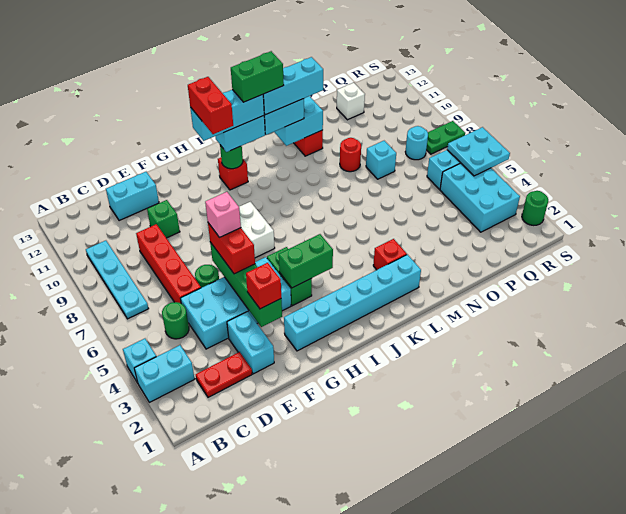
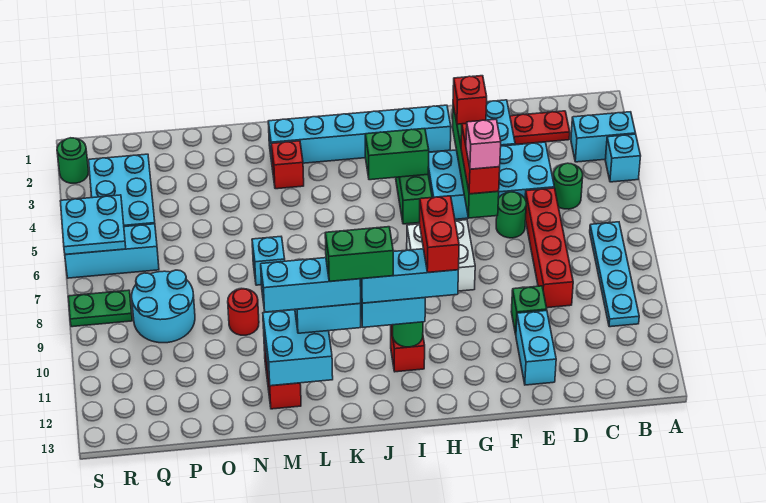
cyan brick D12:E12 level 1 -> cyan brick E11:E12 level 1
cyan brick O8 level 1 -> cyan brick M7 level 1
white brick P12 level 1 -> none
cyan round brick Q8 level 1 -> cyan round brick P8:Q9 level 1

